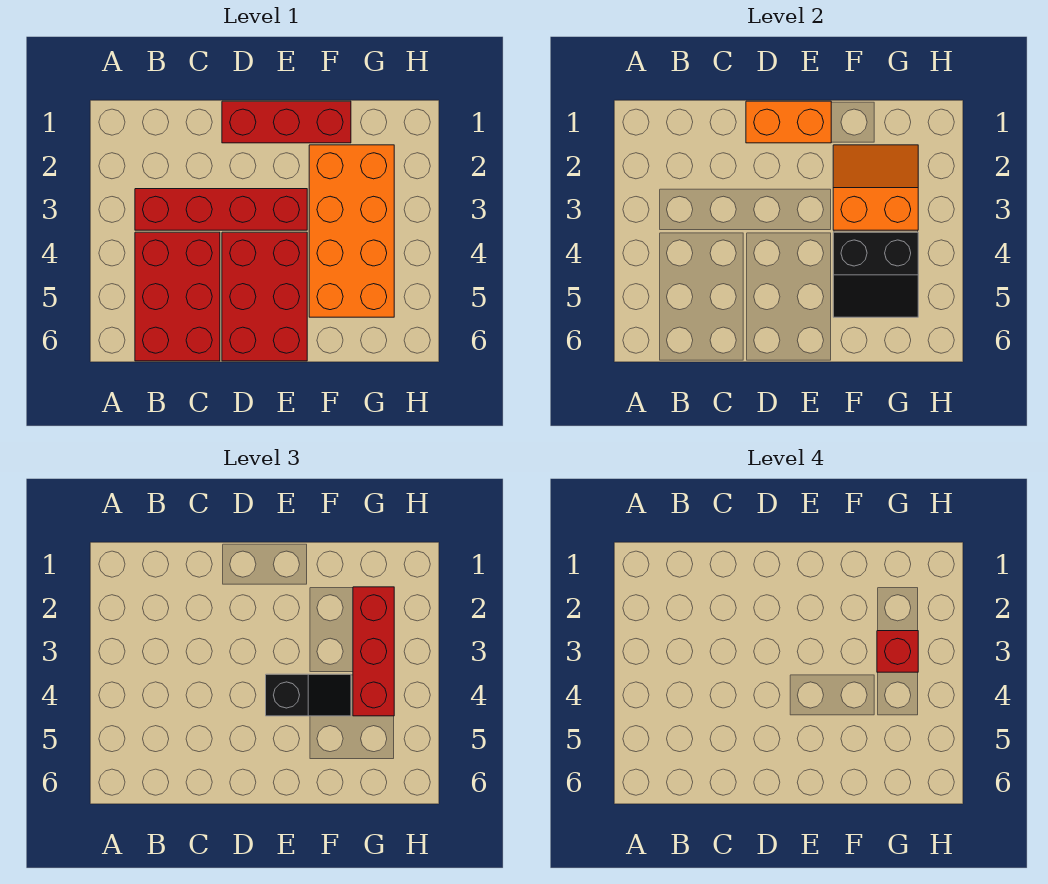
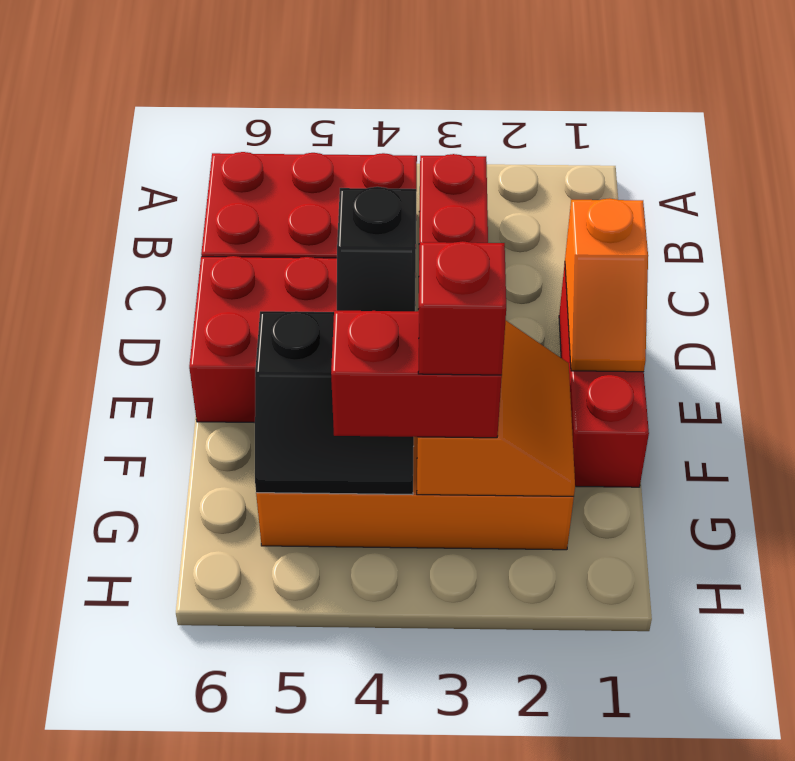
orange brick D1:E1 level 2 -> orange slope D1:E1 level 2 top D
black slope F4:G5 level 2 top 4 -> black slope F4:G5 level 2 top F
red brick G2:G4 level 3 -> red brick G3:G4 level 3

